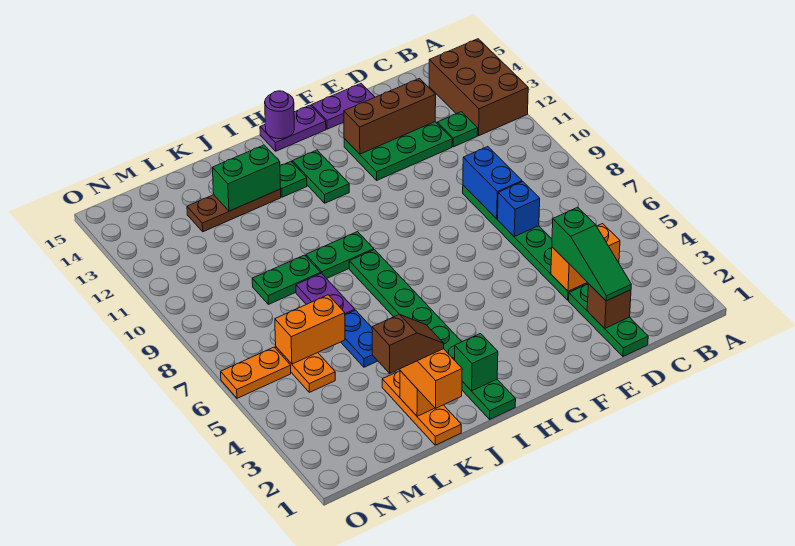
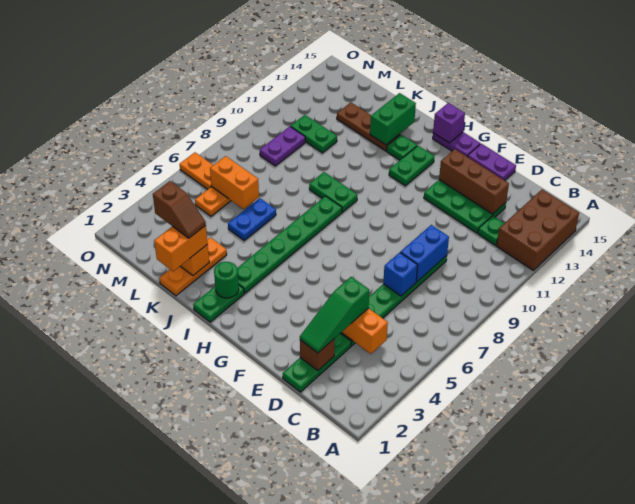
purple round brick H15 level 2 -> purple brick H15 level 2
green brick I2 level 2 -> green round brick I2 level 2
green brick J13:K13 level 2 -> green brick J13:J14 level 2
purple plate K7:K8 level 1 -> purple plate M9:M10 level 1
green plate K9:L9 level 1 -> green plate L11:M11 level 1

